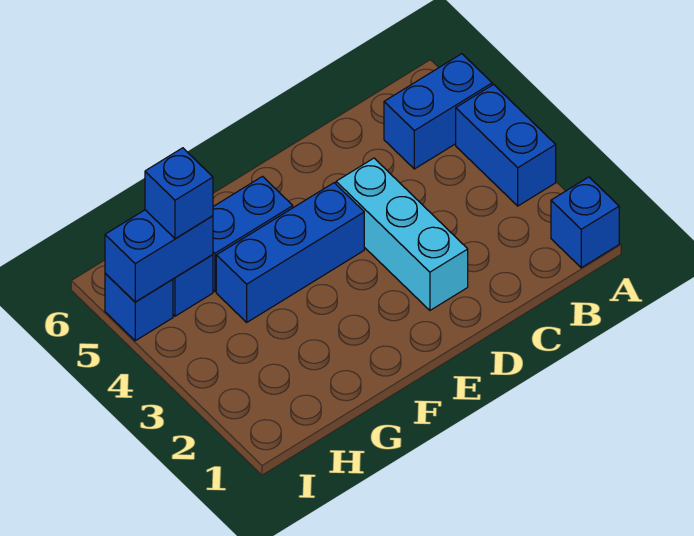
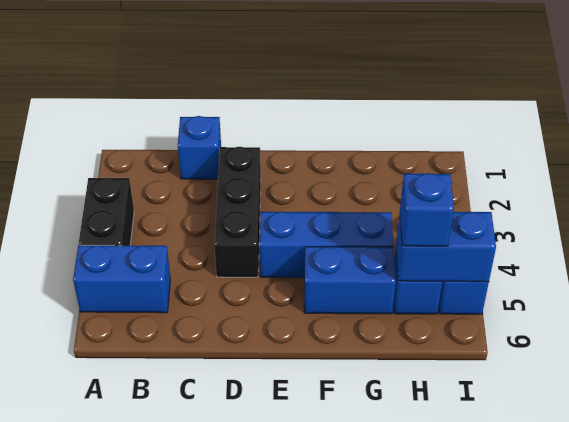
blue brick A1 level 1 -> blue brick C1 level 1
blue brick A3:A4 level 1 -> black brick A3:A4 level 1
cyan brick D2:D4 level 1 -> black brick D2:D4 level 1

